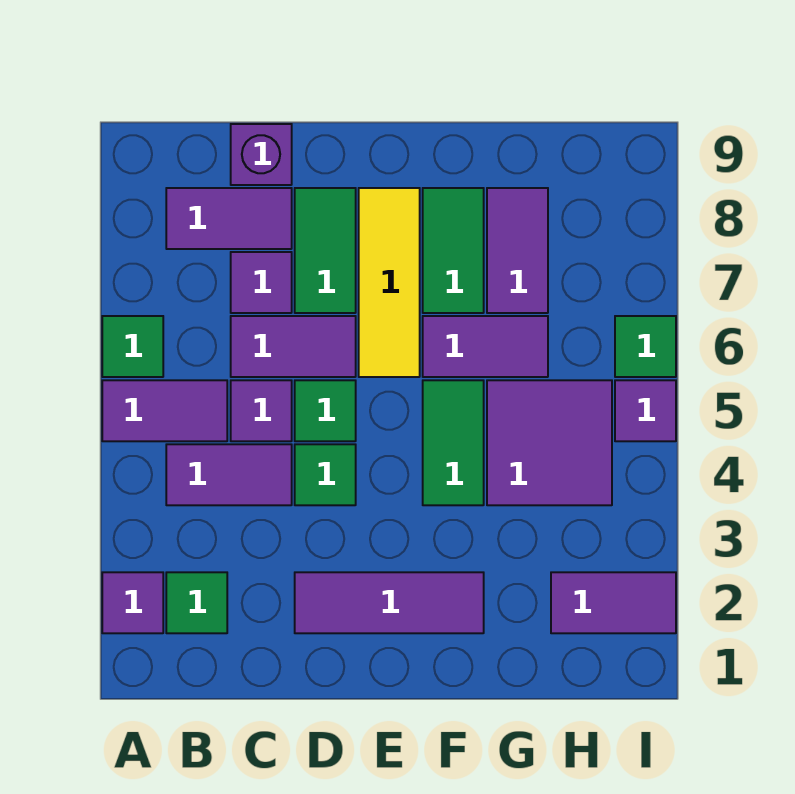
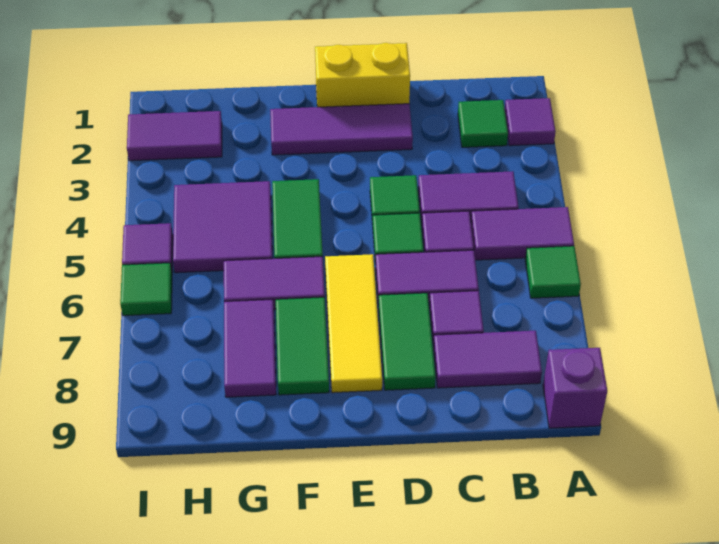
purple brick C9 level 1 -> purple brick A9 level 1
none -> yellow brick D1:E1 level 1

